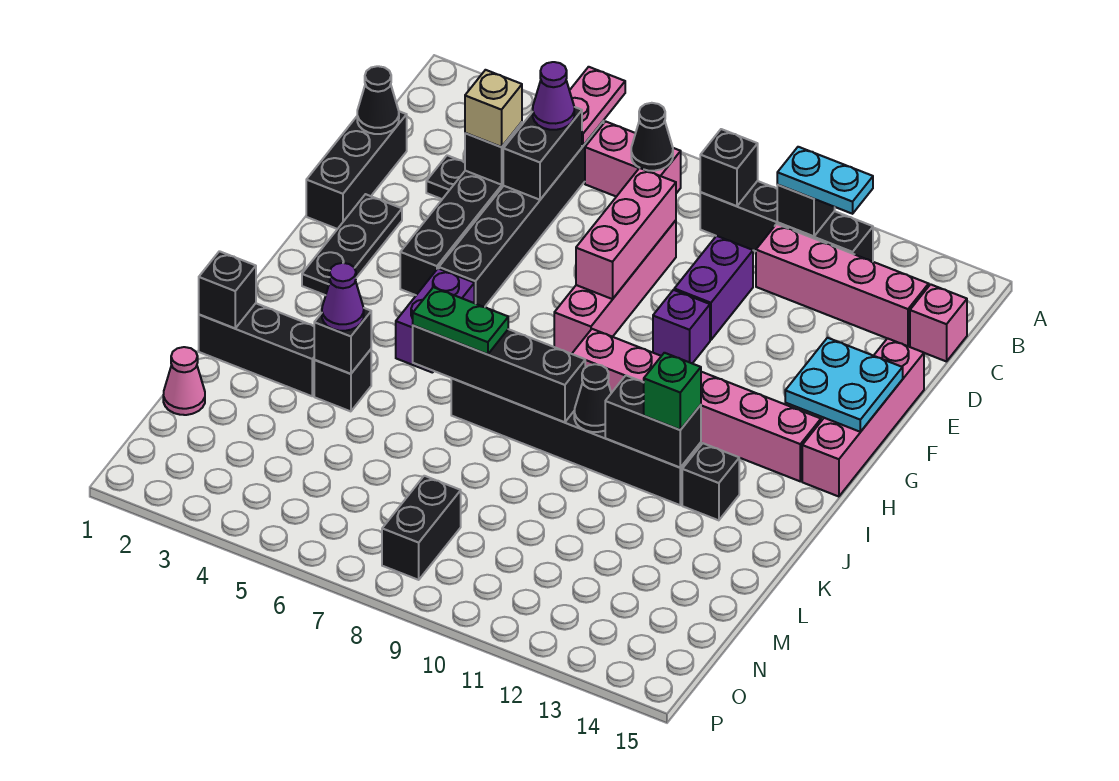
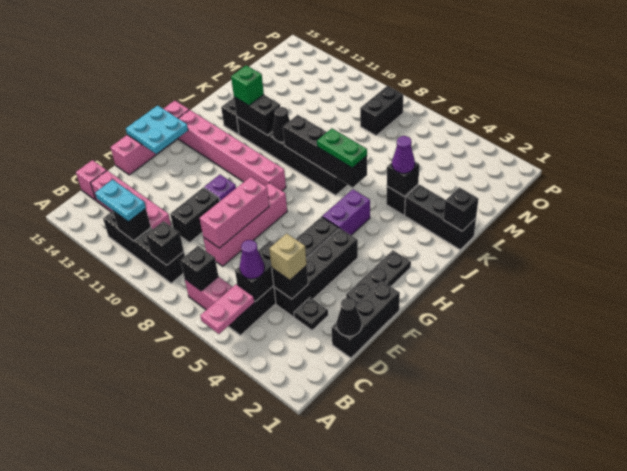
black cone B7 level 2 -> black brick B7 level 2
purple brick D10:E10 level 1 -> black brick D10:E10 level 1
pink cone M1 level 1 -> none

